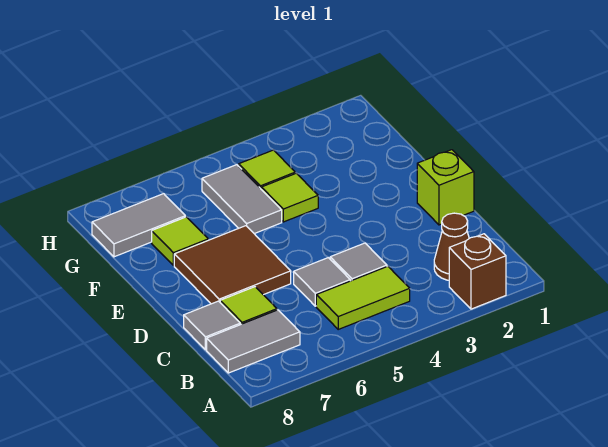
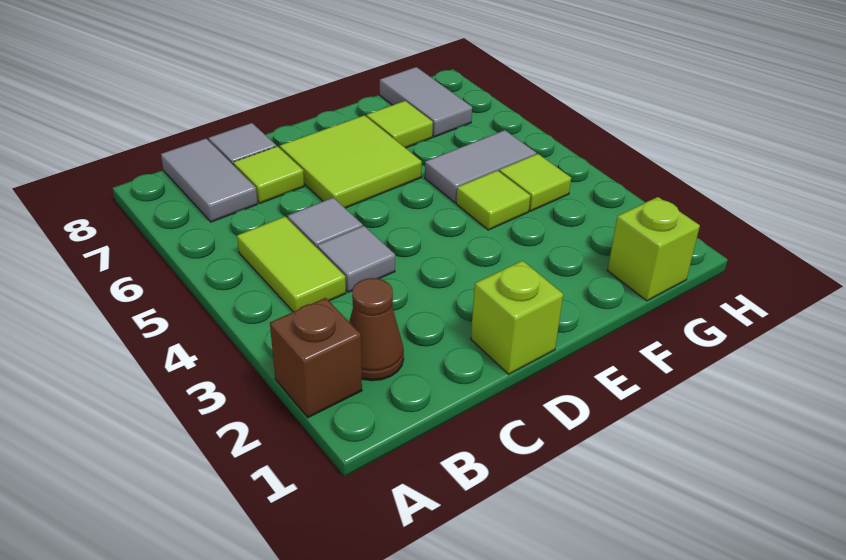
brown tile D6:E7 level 1 -> lime tile D6:E7 level 1
none -> lime brick G1 level 1

